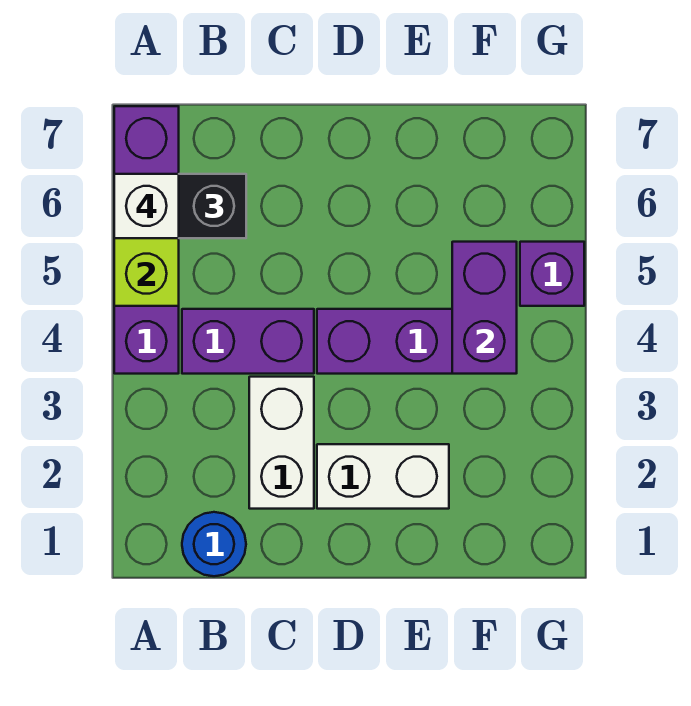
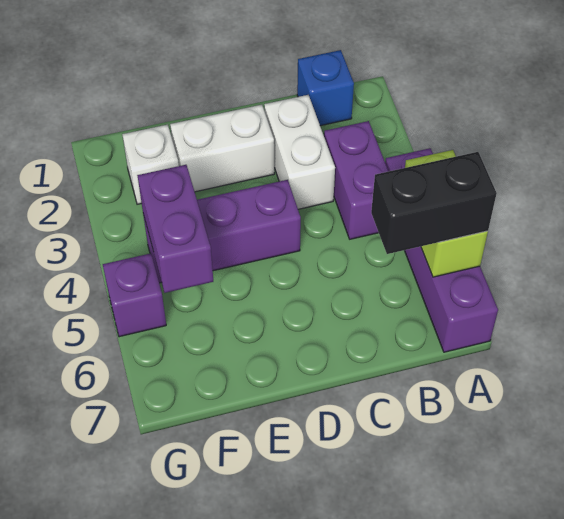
white brick A6 level 4 -> white brick F2 level 1
blue round brick B1 level 1 -> blue brick B1 level 1
purple brick B4:C4 level 1 -> purple brick B3:B4 level 1

